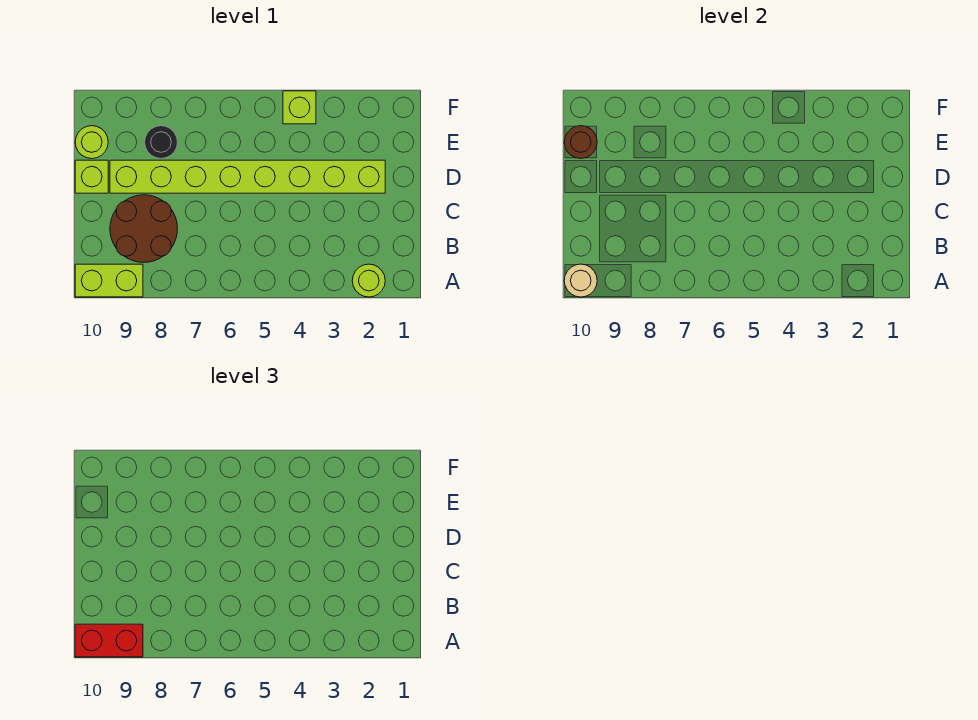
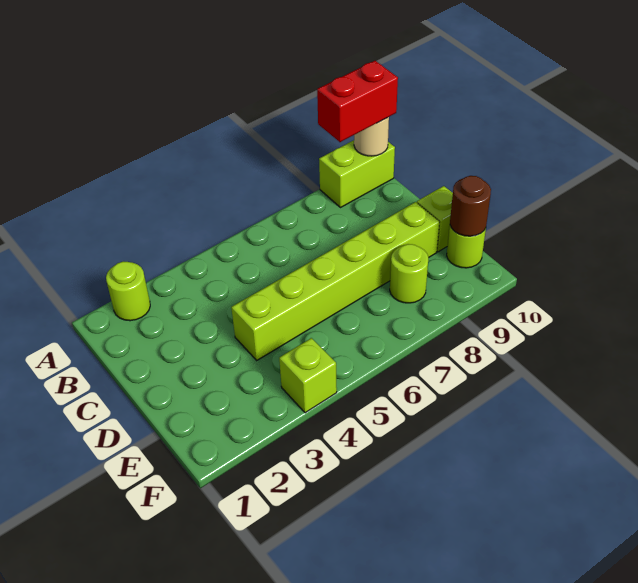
brown round brick B8:C9 level 1 -> none
lime brick D2:D9 level 1 -> lime brick D4:D9 level 1
black round brick E8 level 1 -> lime round brick E8 level 1

